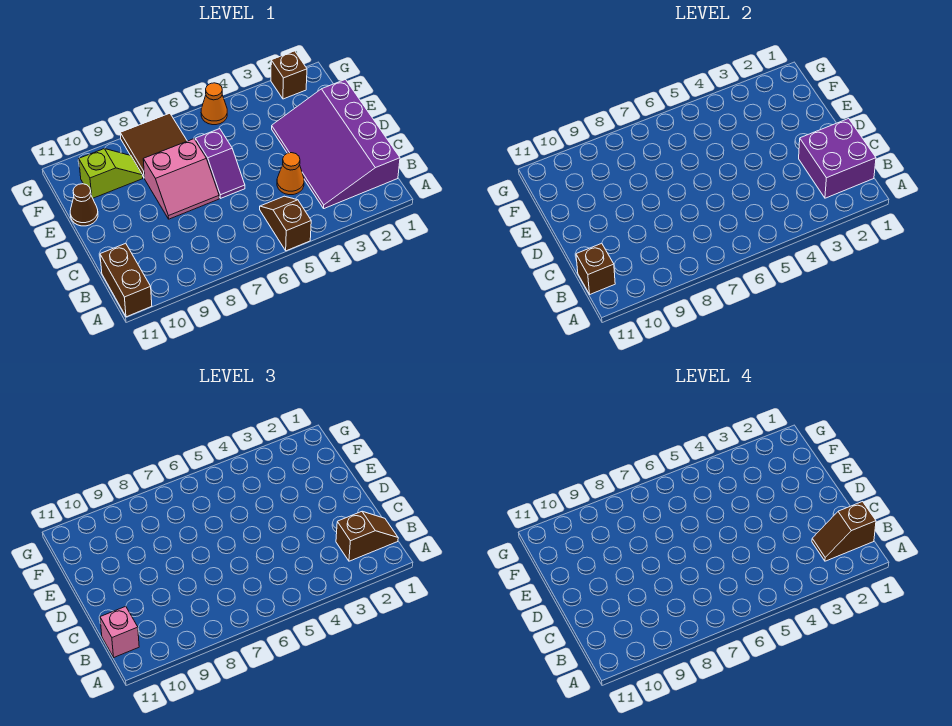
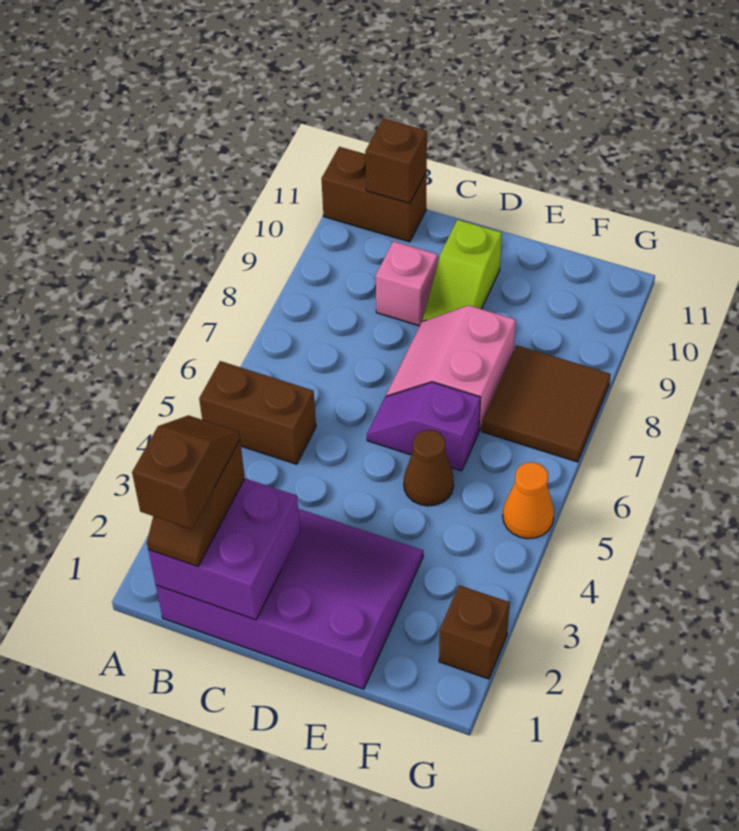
brown slope A5:B5 level 1 top A -> brown brick A5:B5 level 1
pink brick B11 level 3 -> pink brick C9 level 1
orange cone C4 level 1 -> none
brown cone E11 level 1 -> brown cone E5 level 1
lime slope F9:F10 level 1 top 10 -> lime slope D9:D10 level 1 top 10

